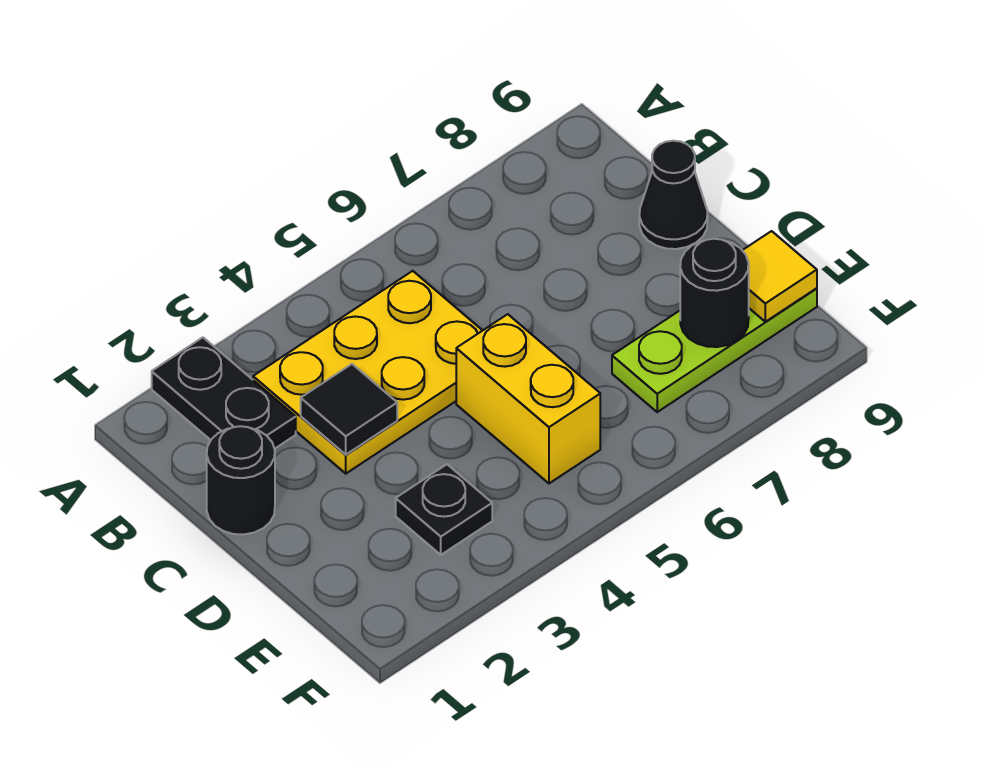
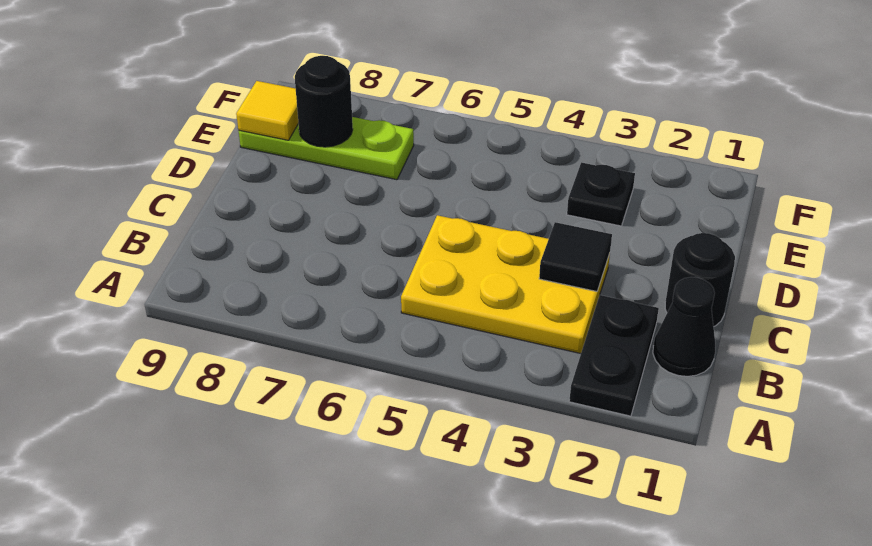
black cone C9 level 1 -> black cone B1 level 1
yellow brick D5:E5 level 1 -> none

